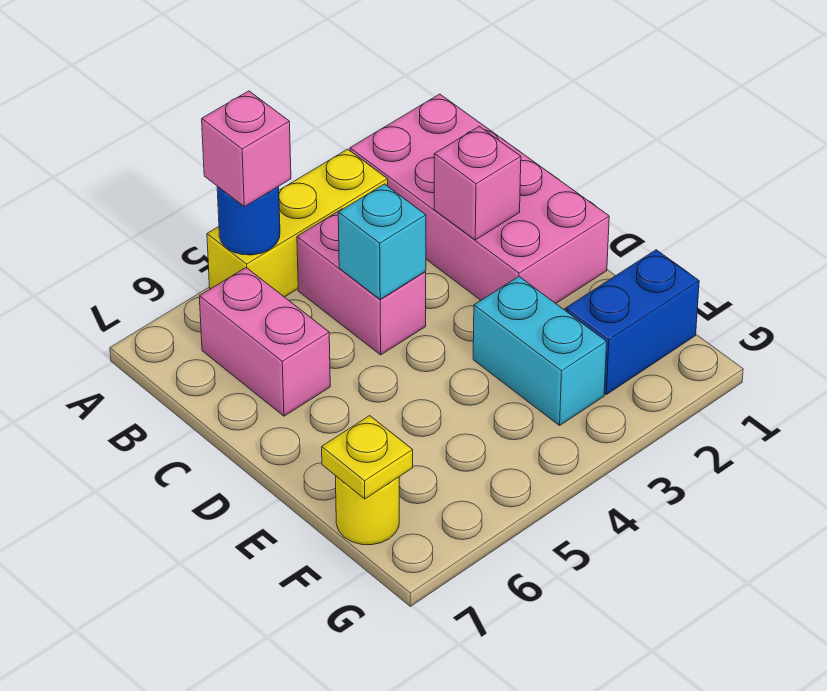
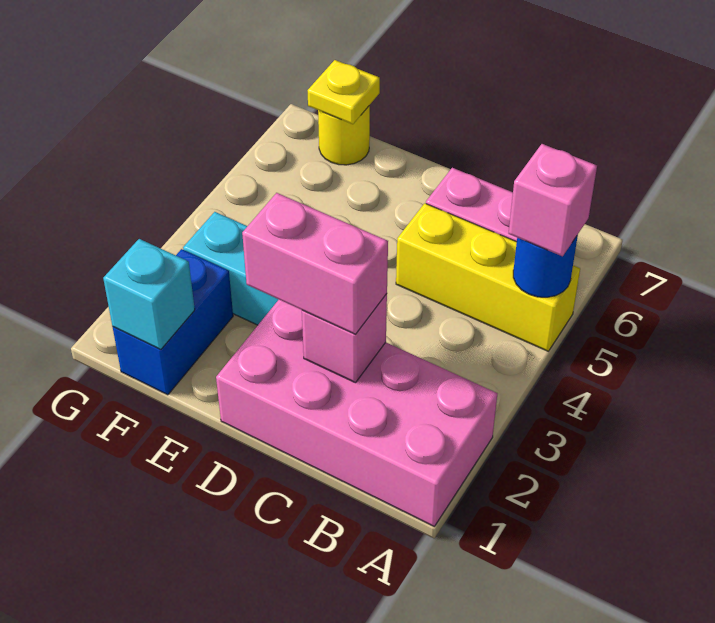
yellow brick A3:A5 level 1 -> yellow brick A5:C5 level 1
pink brick B4:C4 level 1 -> pink brick C2:D2 level 3
cyan brick C4 level 2 -> cyan brick F1 level 2

